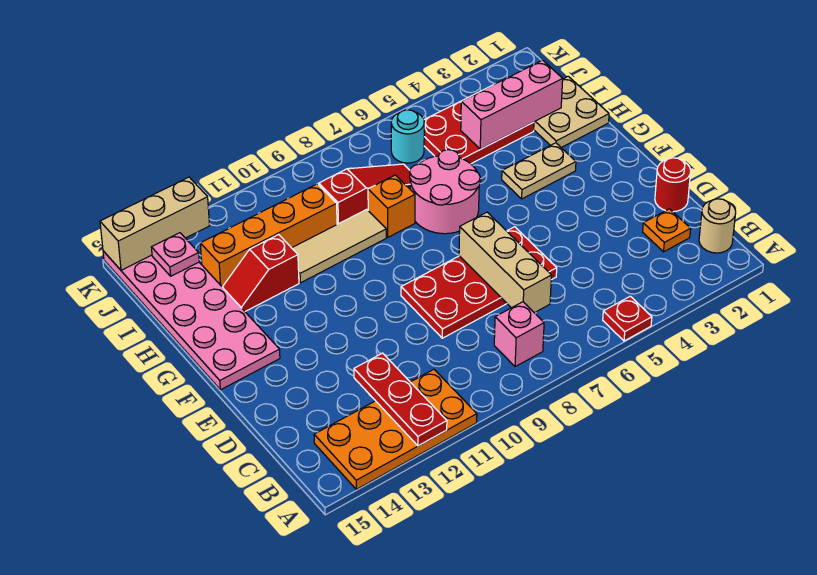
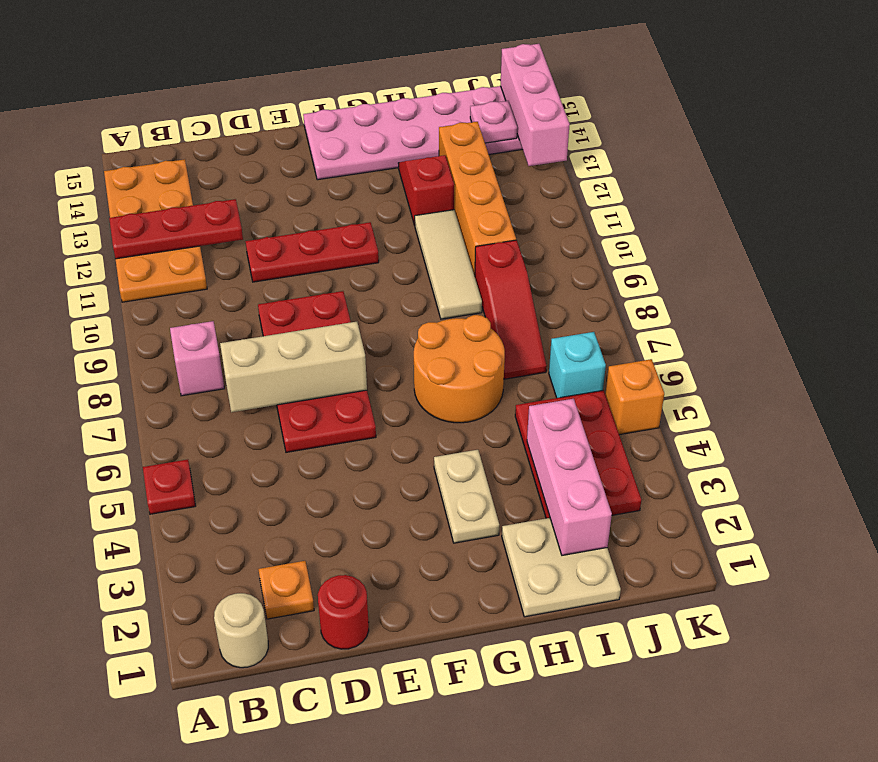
none -> red plate D11:F11 level 1
pink round brick G6:H7 level 1 -> orange round brick G6:H7 level 1
orange brick H8 level 1 -> orange brick K5 level 1
cyan round brick J6 level 1 -> cyan brick J6 level 1
tan brick K13:K15 level 2 -> pink brick K13:K15 level 2

